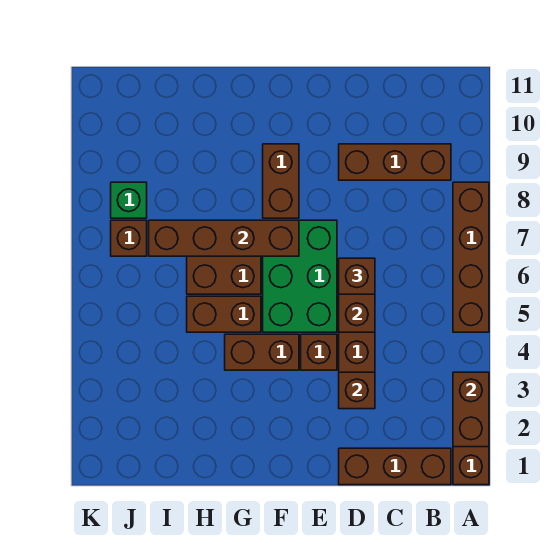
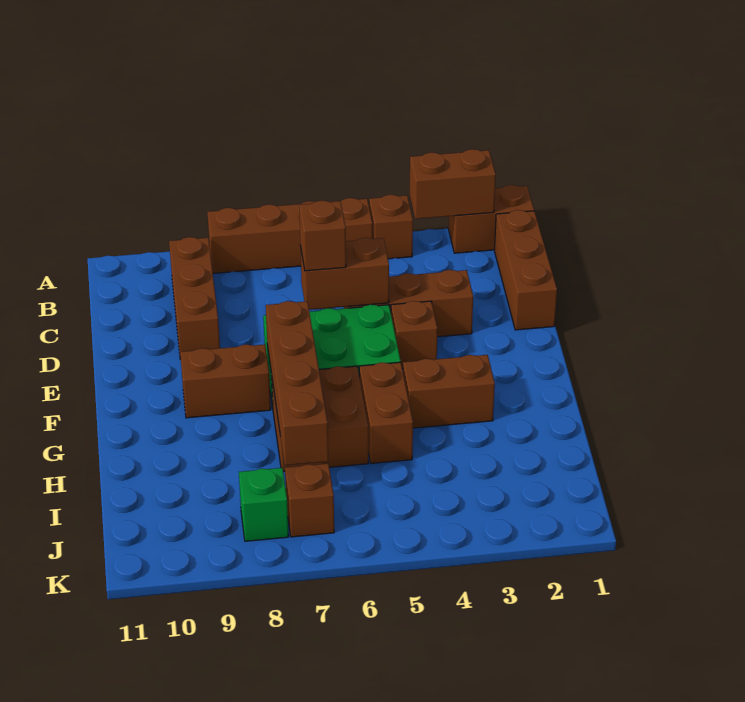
brown brick D3 level 2 -> brown brick A4 level 1
brown brick F4:G4 level 1 -> brown brick G3:G4 level 1

